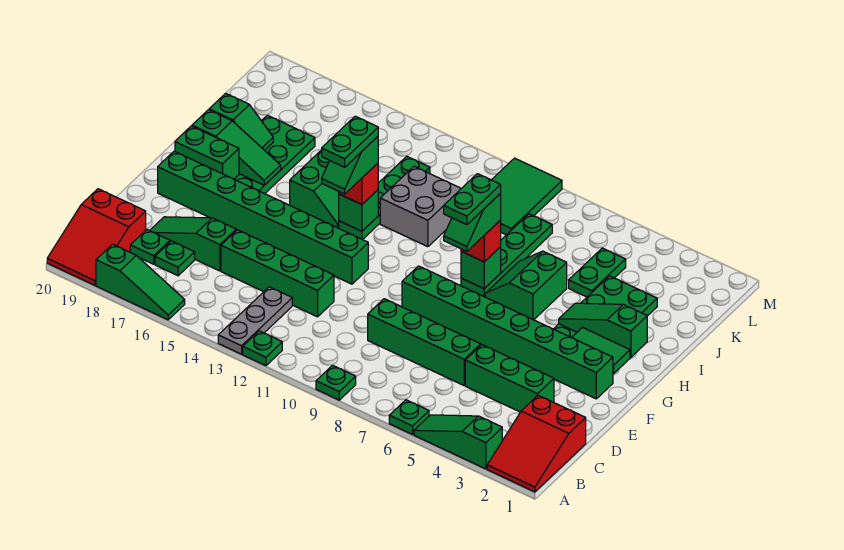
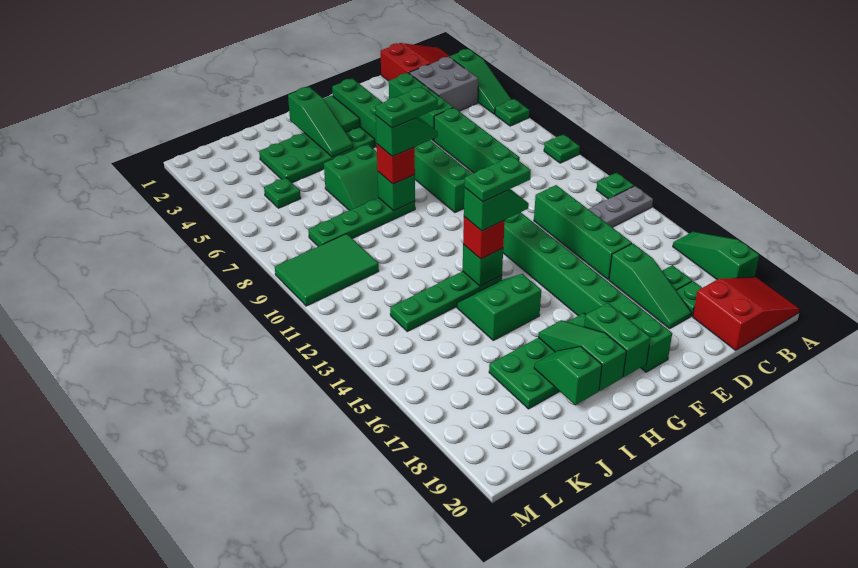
grey brick I11:J12 level 1 -> grey brick B3:C4 level 1
green plate J5:K5 level 1 -> green plate K5 level 1

